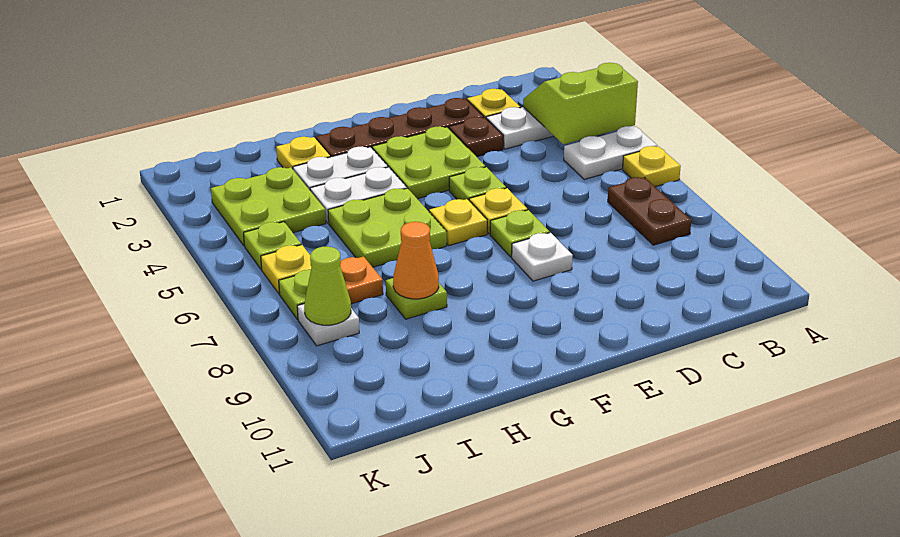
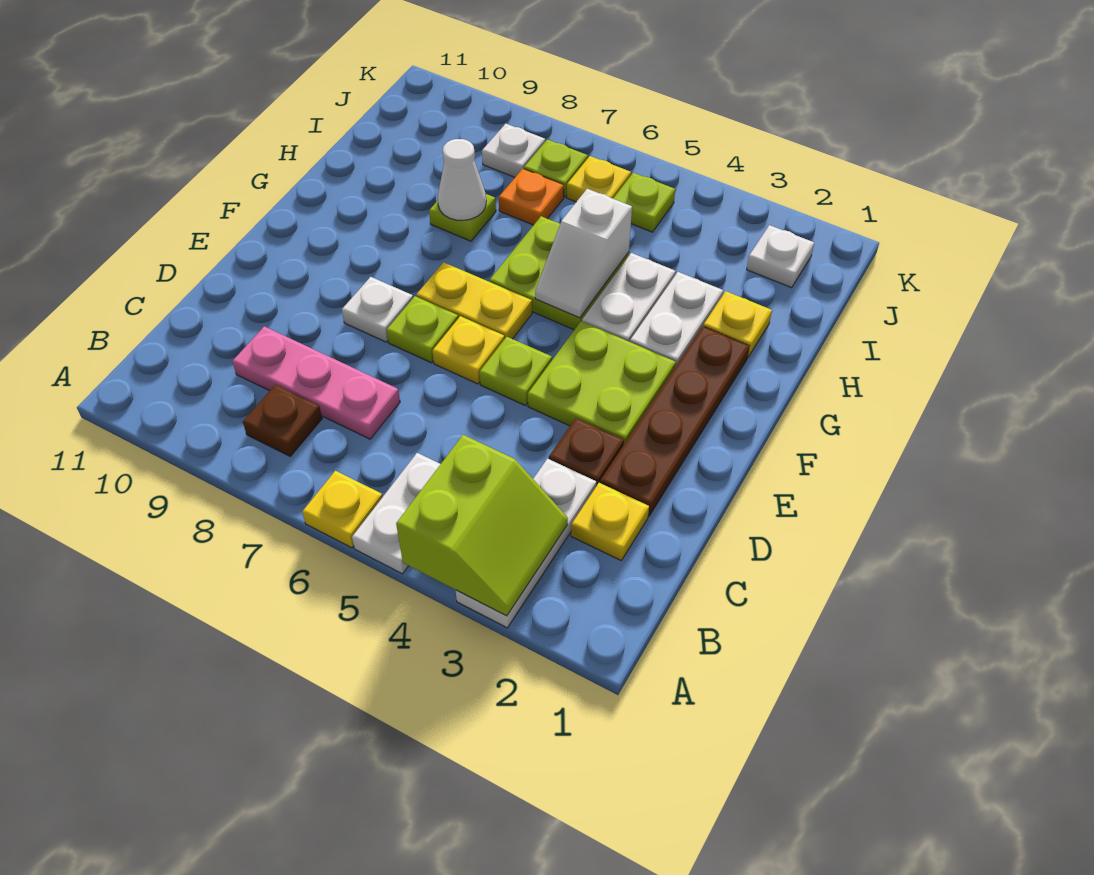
brown plate B7:B8 level 1 -> brown plate B8 level 1
none -> pink plate C7:C9 level 1
yellow plate F6 level 1 -> yellow plate F6:F7 level 1
none -> white slope G5:H5 level 2 top H
orange cone H8 level 2 -> white cone H8 level 2
lime plate I3:J4 level 1 -> none
none -> white plate J2 level 1
lime cone J8 level 2 -> none

